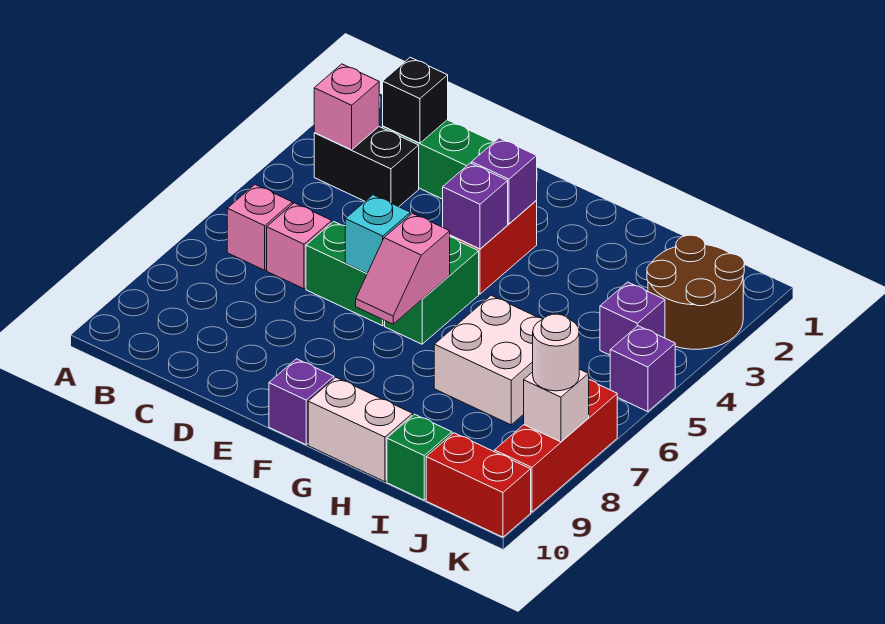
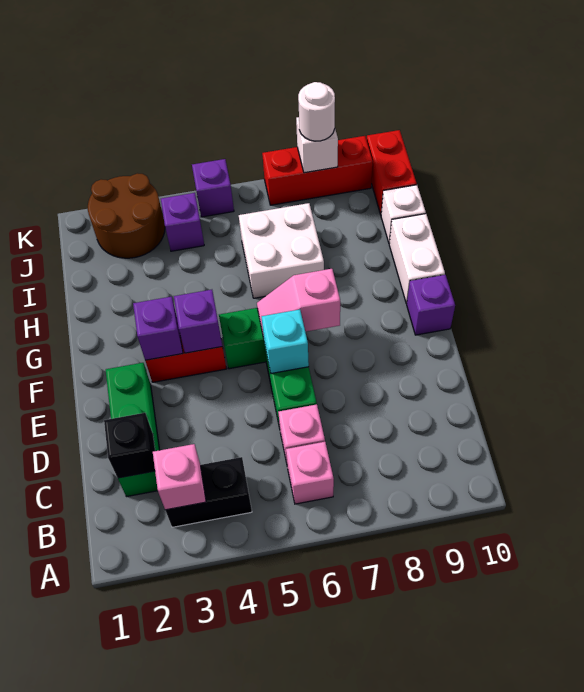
black brick B3:C3 level 1 -> black brick B3:B4 level 1
pink slope F6:F7 level 2 top 6 -> pink slope F6:F7 level 2 top 7
green brick I10 level 1 -> white brick I10 level 1

